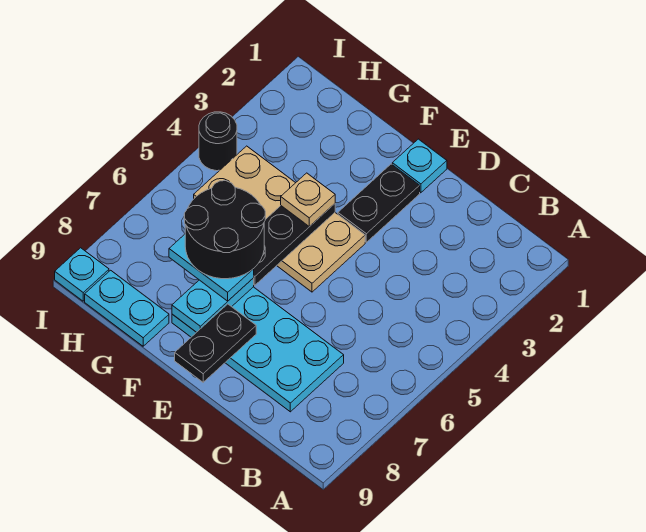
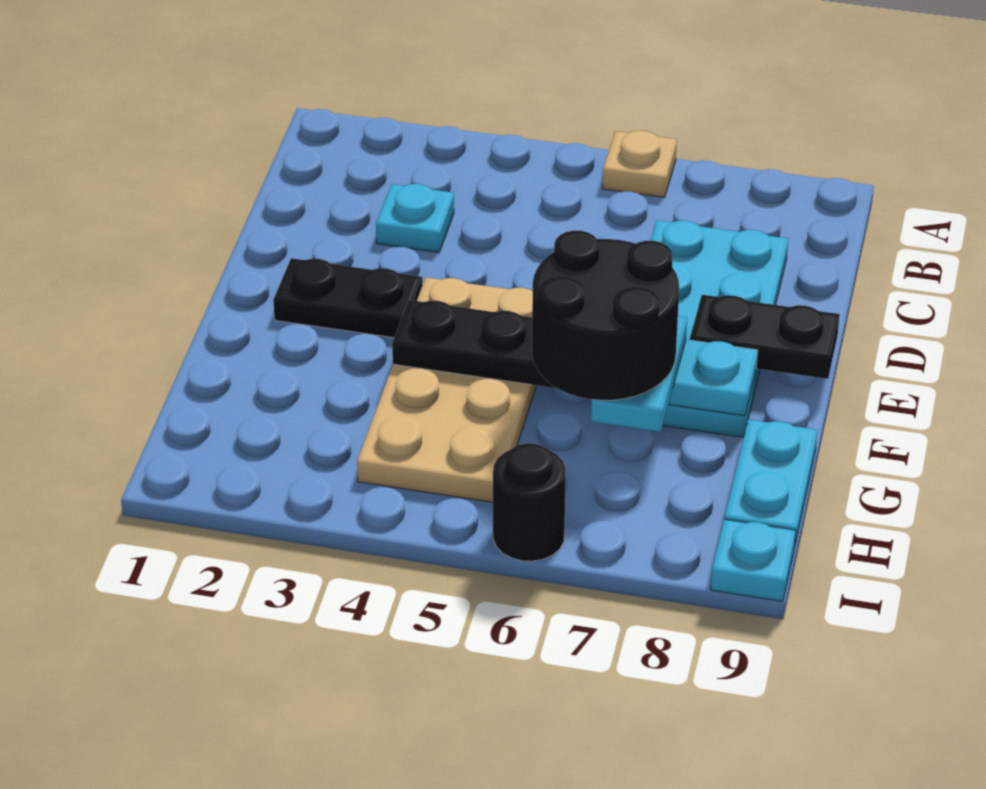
cyan plate E1 level 1 -> cyan plate C3 level 1
tan plate F4 level 3 -> tan plate A6 level 1
black round brick I4 level 1 -> black round brick I6 level 1

